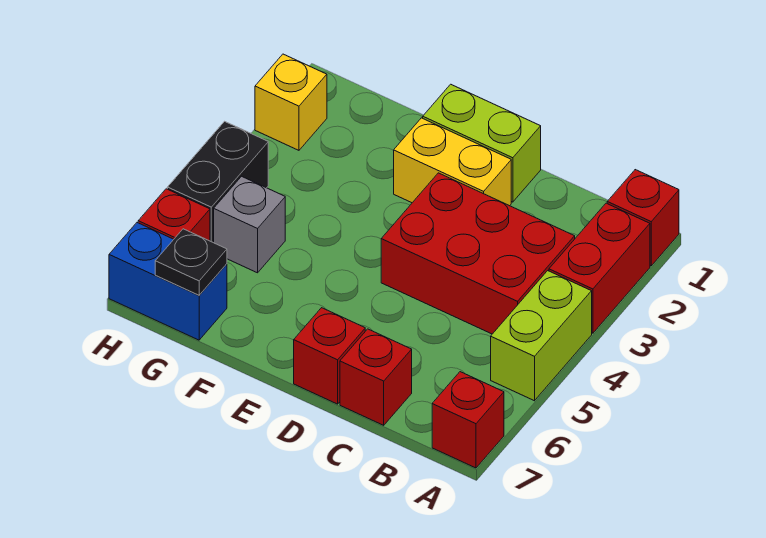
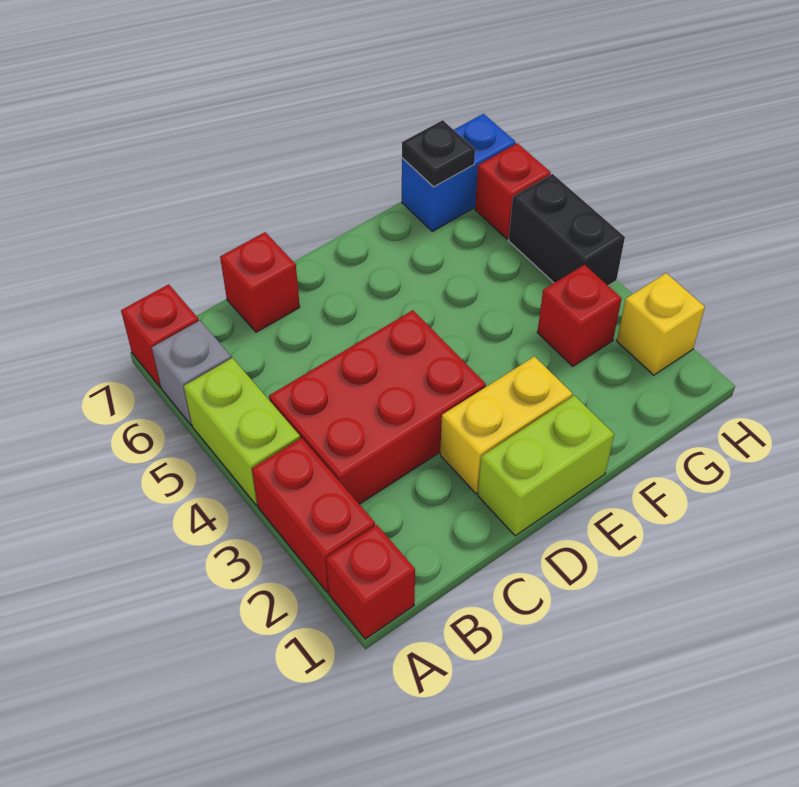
red brick D7 level 1 -> red brick G3 level 1
grey brick G5 level 1 -> grey brick A6 level 1

